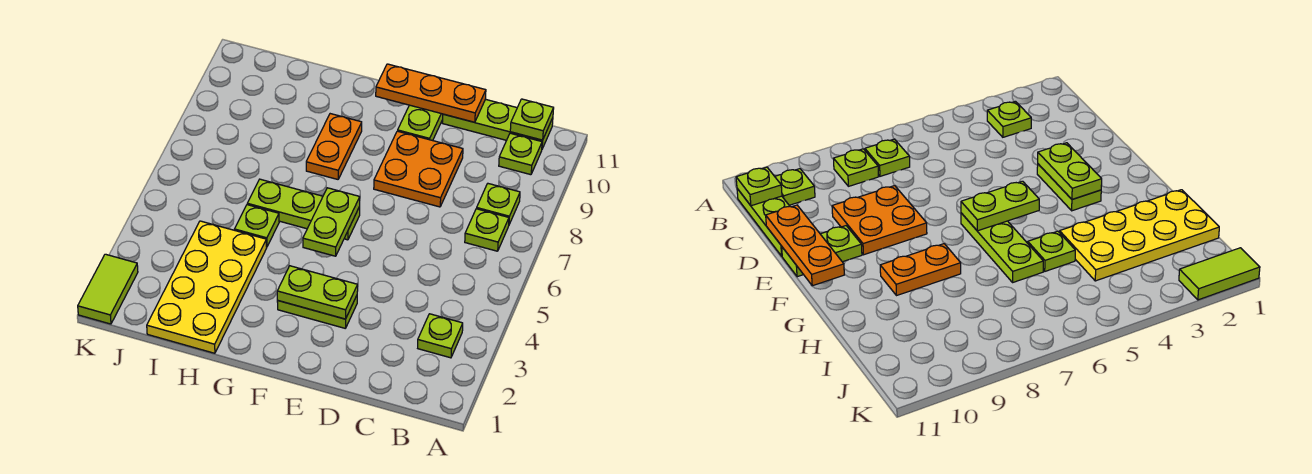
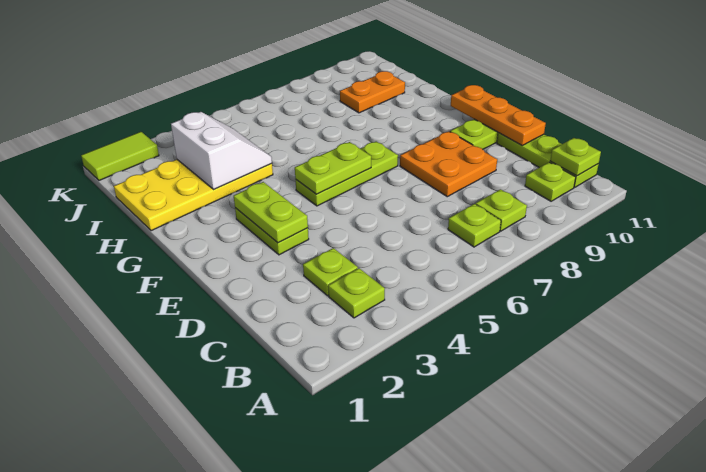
lime plate F6:H6 level 1 -> lime plate F5:F7 level 1
orange plate G8:G9 level 1 -> orange plate I9:I10 level 1
none -> white slope H3:I4 level 2 top 3
lime plate H5 level 1 -> lime plate C3 level 1

